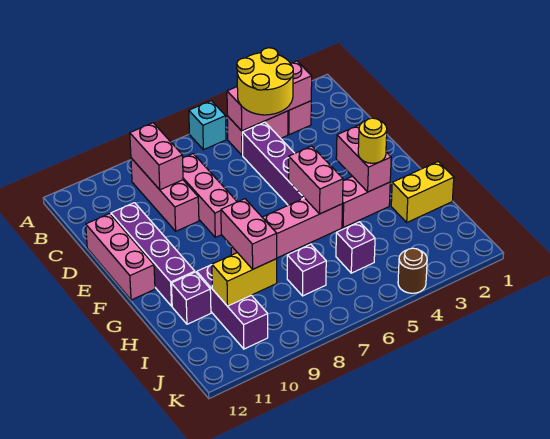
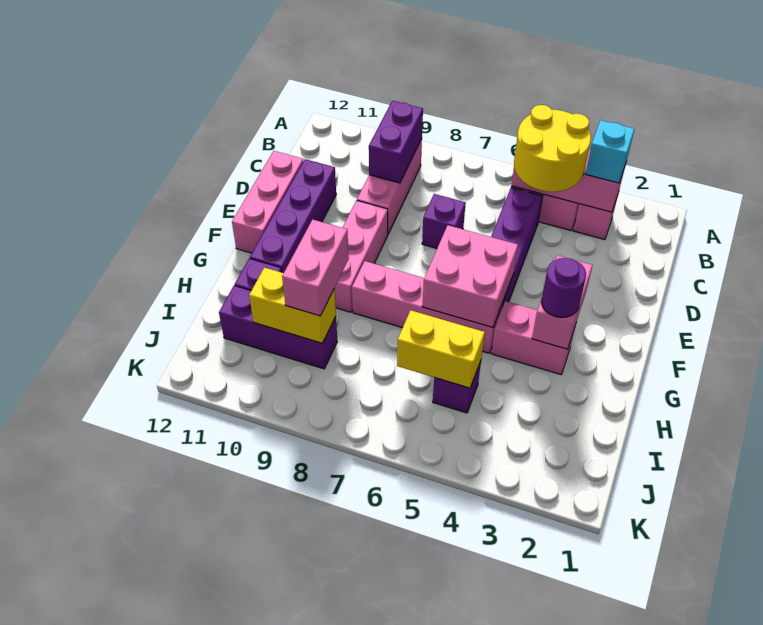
cyan brick A6 level 1 -> cyan brick B3 level 3
pink brick B9:C9 level 2 -> purple brick B9:C9 level 2
pink brick C8:E8 level 1 -> pink brick E9:G9 level 1
pink brick F5:G5 level 2 -> pink brick F5:G6 level 2
yellow round brick G3 level 3 -> purple round brick G3 level 3
yellow brick H1:H2 level 1 -> yellow brick I5:I6 level 2
purple brick H10:J10 level 1 -> purple brick I9:I11 level 1
purple brick I7 level 1 -> purple brick D7 level 1
brown round brick K4 level 1 -> none

